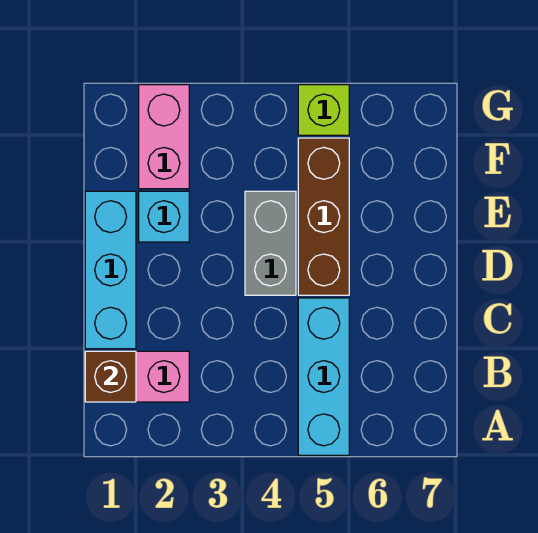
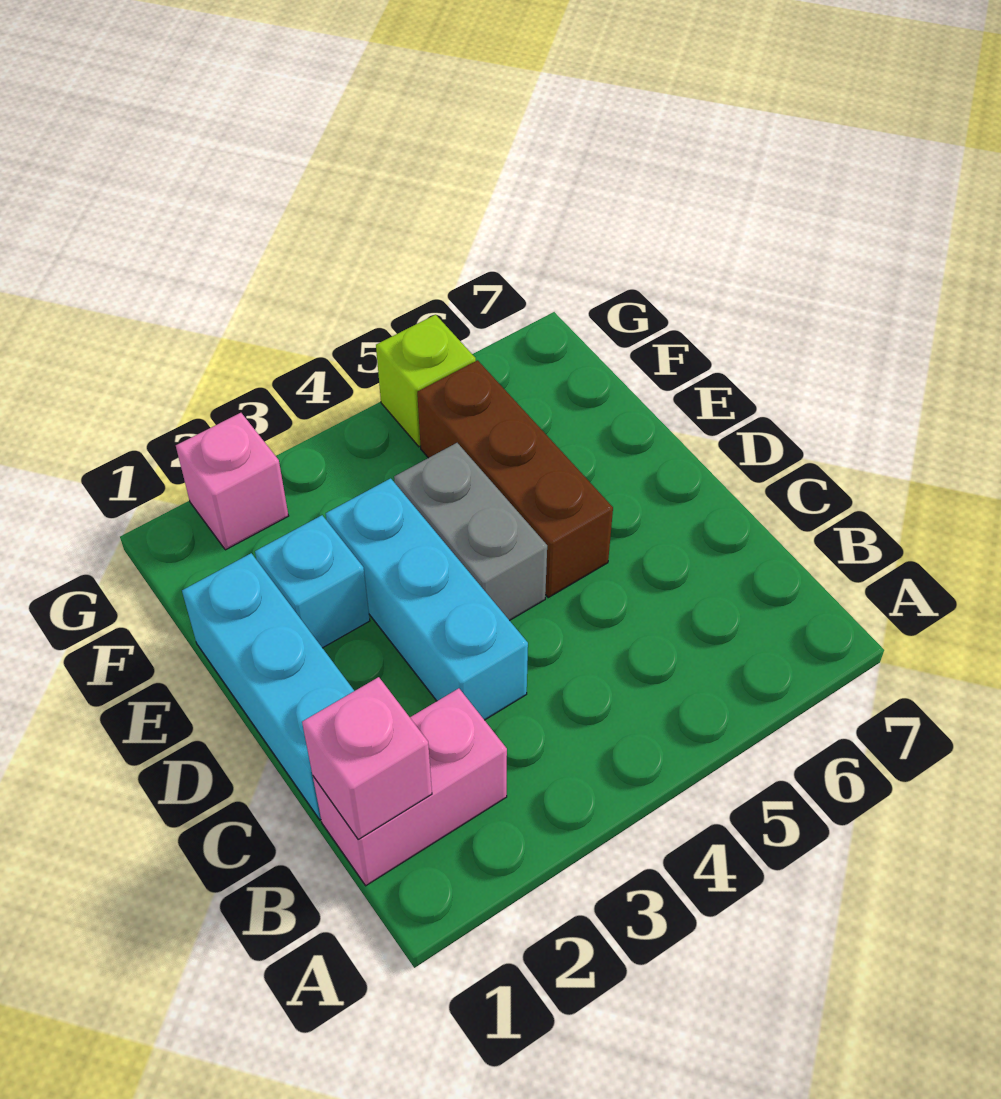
cyan brick A5:C5 level 1 -> cyan brick C3:E3 level 1
brown brick B1 level 2 -> pink brick B1 level 2
pink brick F2:G2 level 1 -> pink brick G2 level 1

